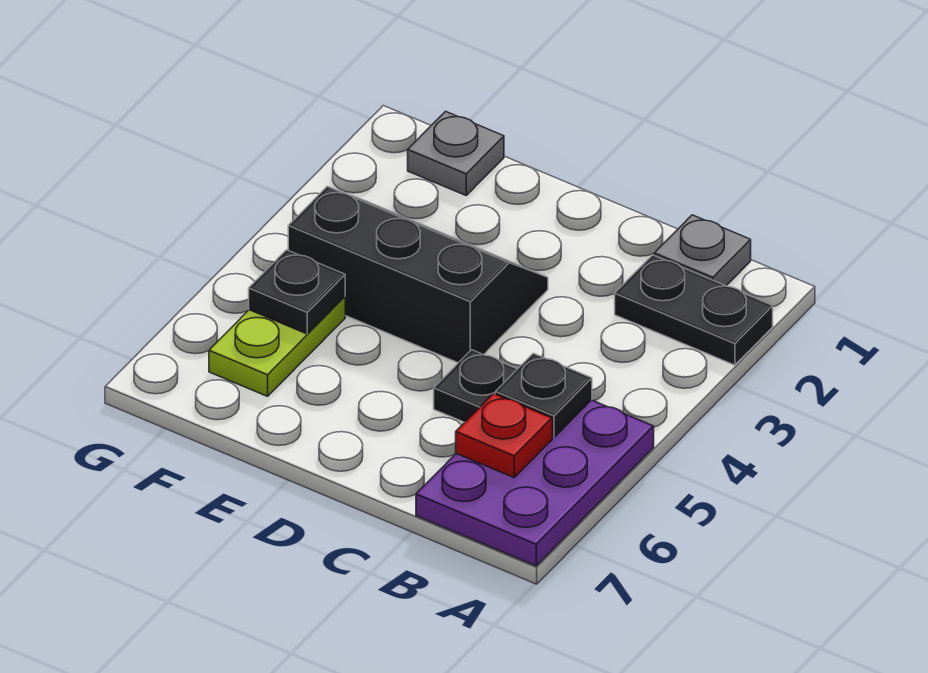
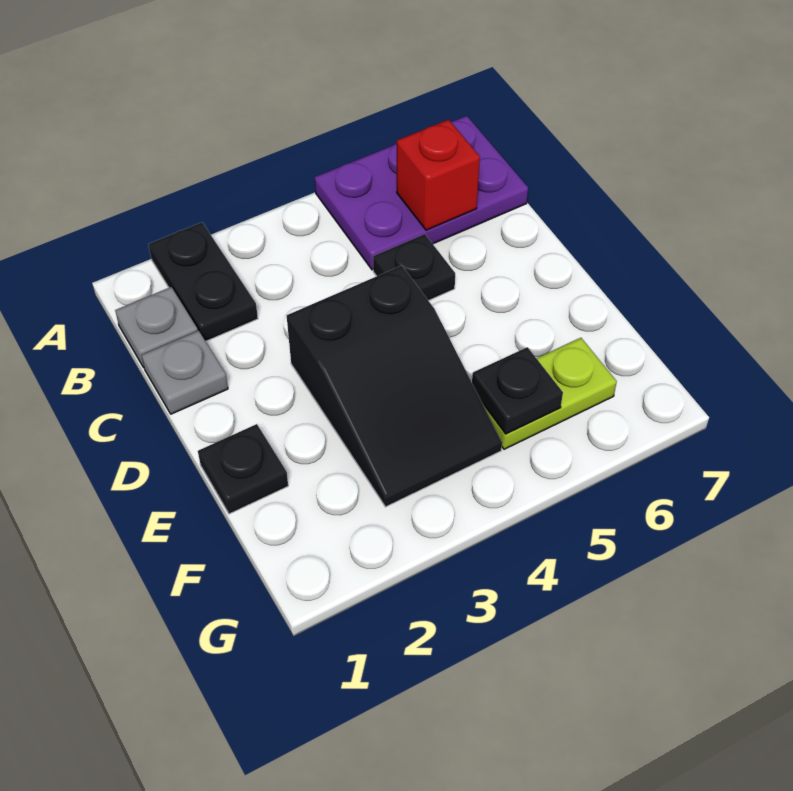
black plate B5 level 2 -> black plate E1 level 1
red plate B6 level 2 -> red brick B6 level 2
black slope D3:F4 level 1 top 4 -> black slope D3:F4 level 1 top D
grey plate F1 level 1 -> grey plate C1 level 1

